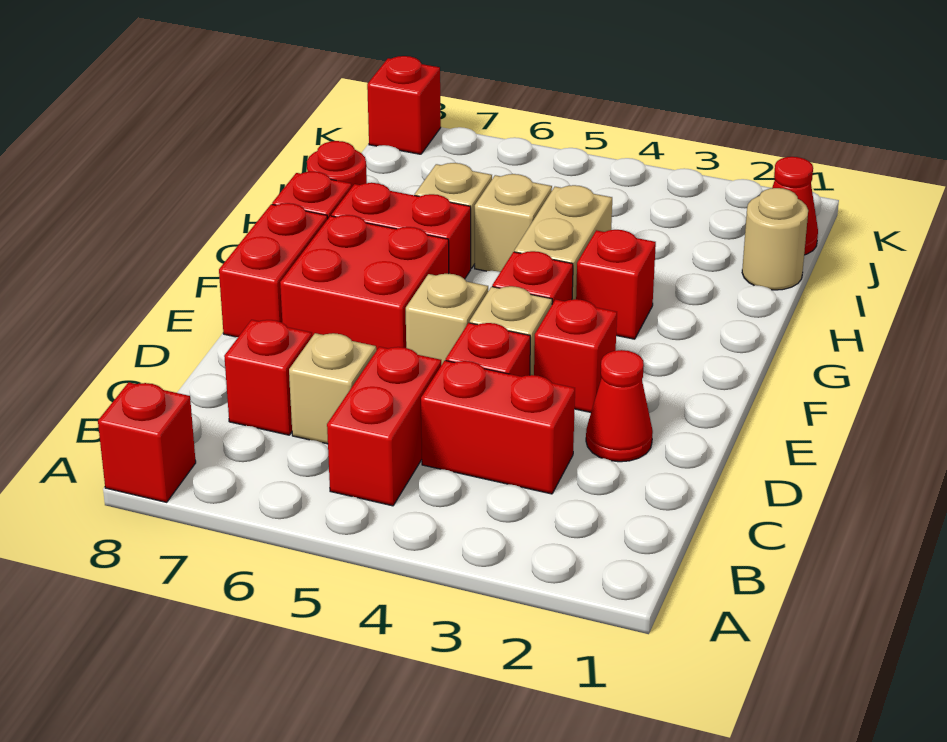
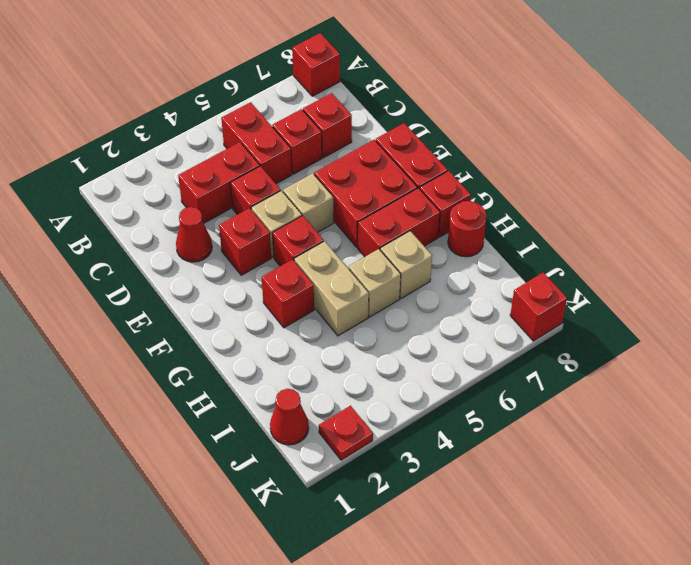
tan brick C6 level 1 -> red brick C6 level 1
tan round brick I1 level 1 -> none
none -> red plate K2 level 1

